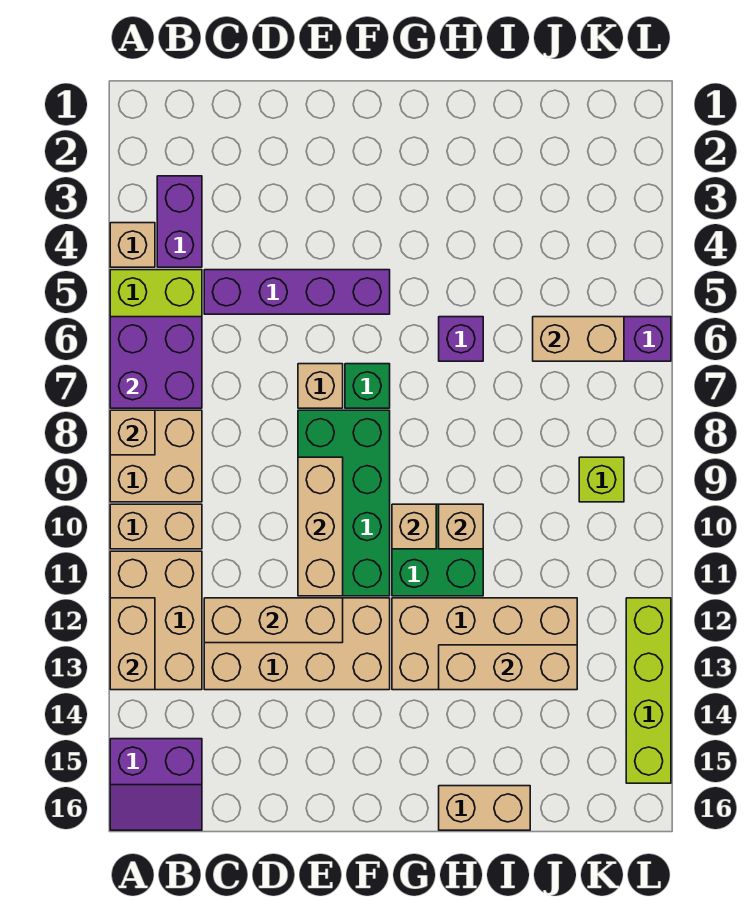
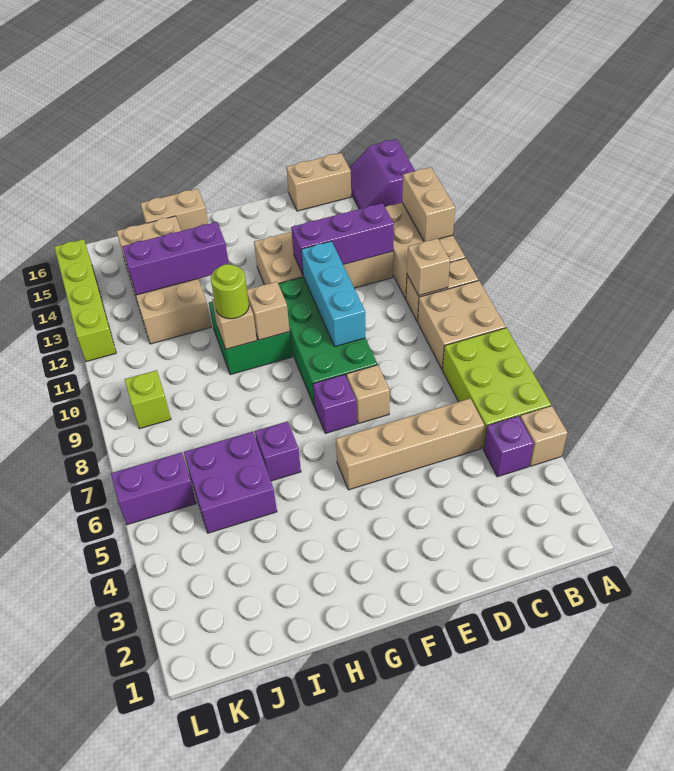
purple brick A6:B7 level 2 -> purple brick I5:J6 level 1
tan brick A8 level 2 -> tan brick B10 level 2
purple slope A15:B16 level 1 top 15 -> purple slope A15:B16 level 1 top A
purple brick B3:B4 level 1 -> purple brick B4 level 1
purple brick C5:F5 level 1 -> tan brick C5:F5 level 1
tan brick C12:E12 level 2 -> purple brick C12:E12 level 2
tan brick E9:E11 level 2 -> cyan brick E9:E11 level 2
green brick F7 level 1 -> purple brick F7 level 1
tan brick G12:J13 level 1 -> tan brick I12:J15 level 1
none -> lime round brick H10 level 3
tan brick H13:J13 level 2 -> purple brick H13:J13 level 2
tan brick J6:K6 level 2 -> tan brick C16:D16 level 1

